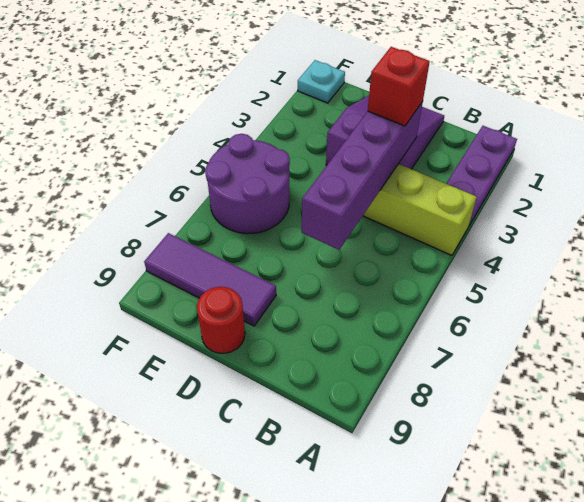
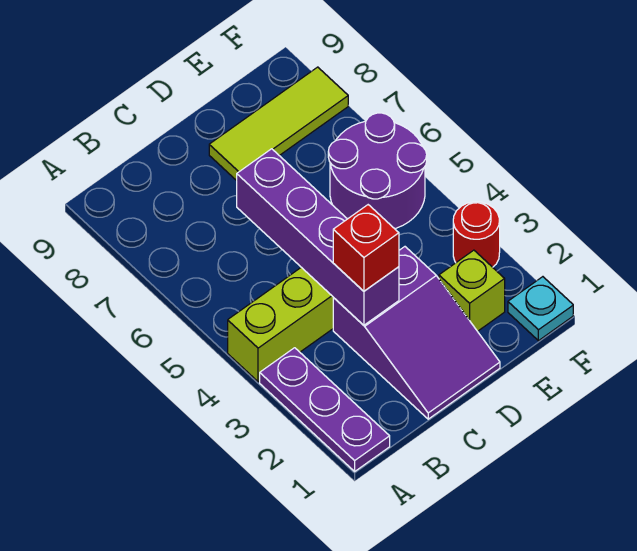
purple tile D8:F8 level 1 -> lime tile D8:F8 level 1
red round brick D9 level 1 -> red round brick F3 level 1
none -> lime brick E2 level 1

